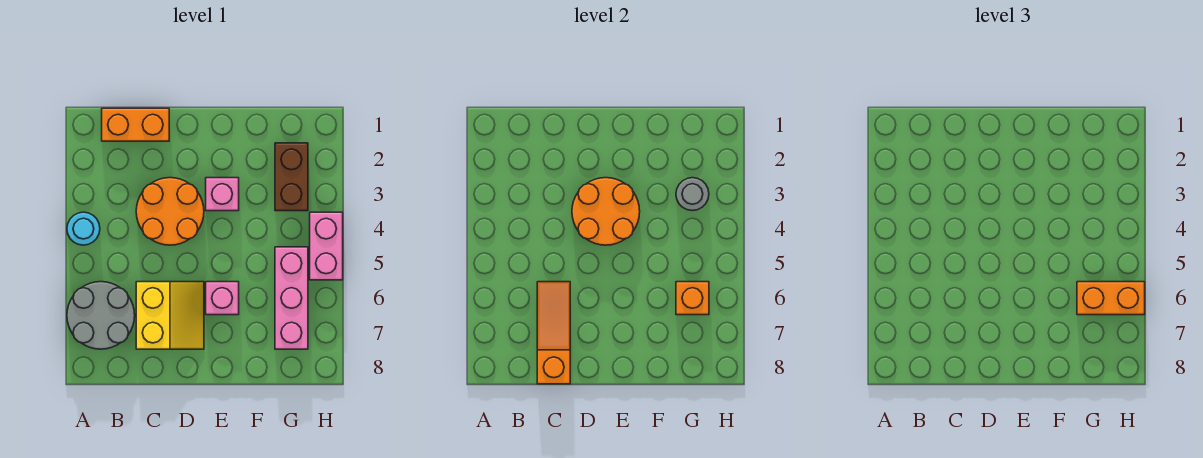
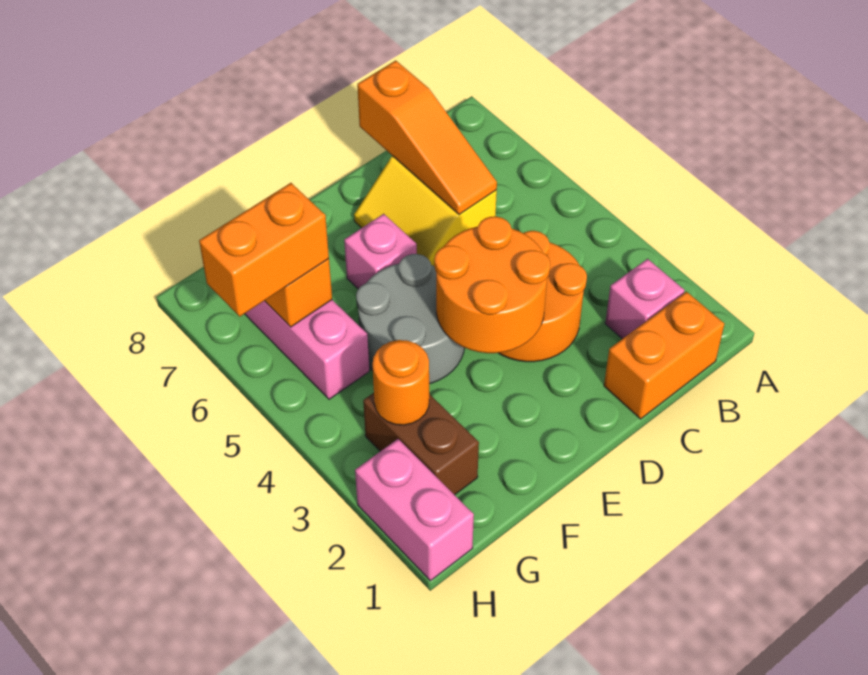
cyan round brick A4 level 1 -> none
grey round brick A6:B7 level 1 -> grey round brick E4:F5 level 1
pink brick E3 level 1 -> pink brick B2 level 1
grey round brick G3 level 2 -> orange round brick G3 level 2
pink brick H4:H5 level 1 -> pink brick H1:H2 level 1

